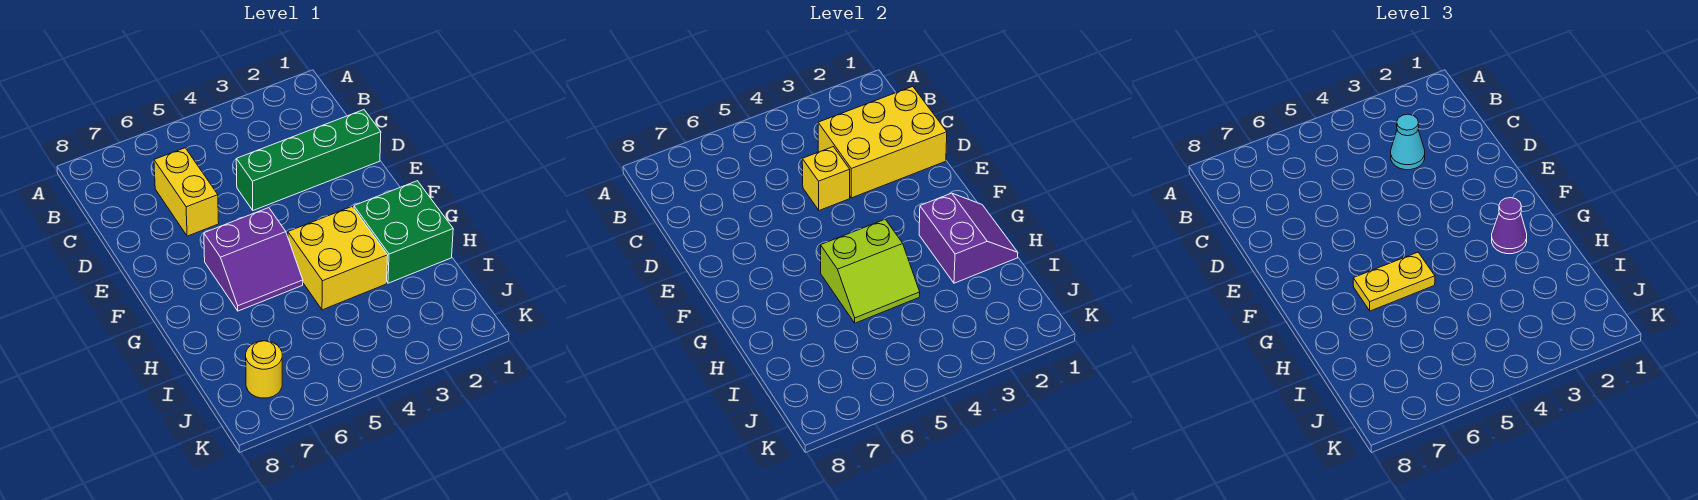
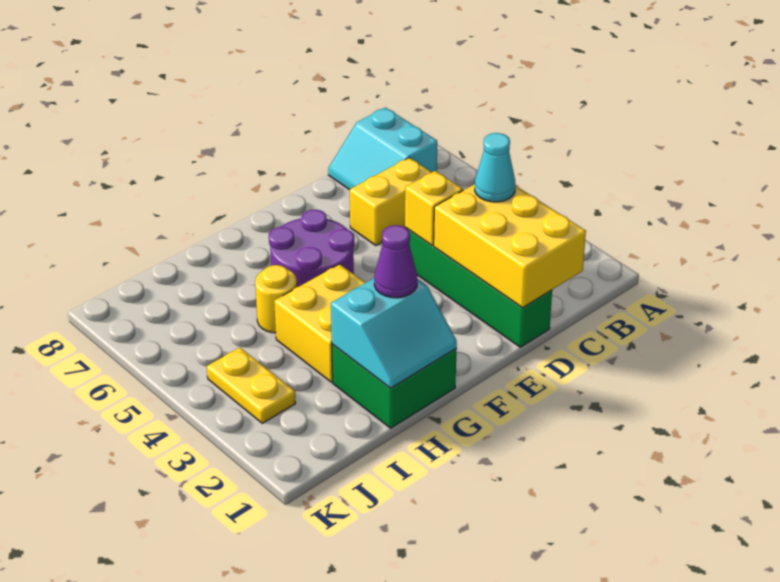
none -> cyan slope B7:C8 level 1 top B
purple slope F5:G6 level 1 top F -> purple round brick F5:G6 level 1
purple slope G1:H2 level 2 top 2 -> cyan slope G1:H2 level 2 top 2
lime slope G4:H5 level 2 top G -> none
yellow plate G5:G6 level 3 -> yellow plate J3:J4 level 1
yellow round brick J7 level 1 -> yellow round brick H5 level 1

